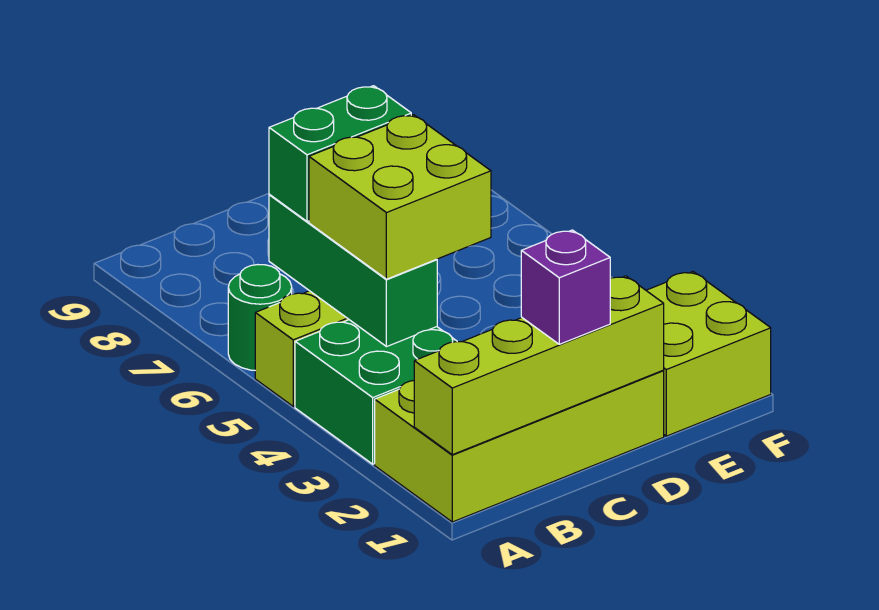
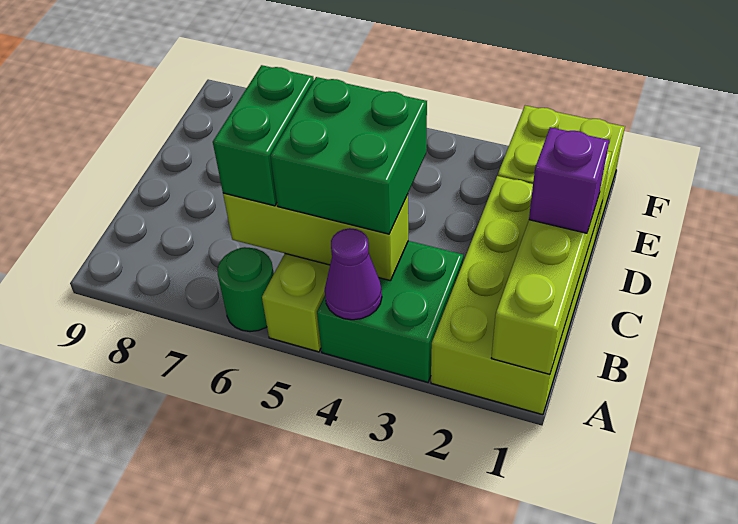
none -> purple cone A4 level 2
green brick B4:B6 level 2 -> lime brick B4:B6 level 2
lime brick B4:C5 level 3 -> green brick B4:C5 level 3

